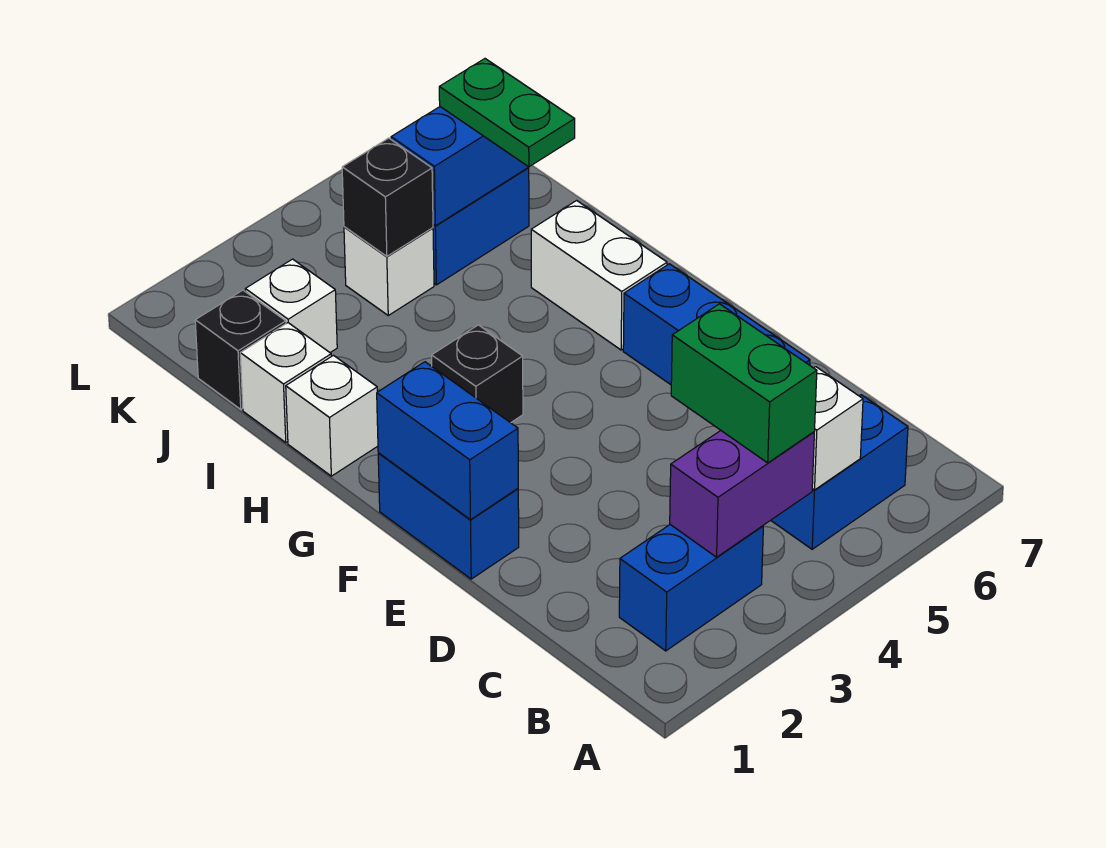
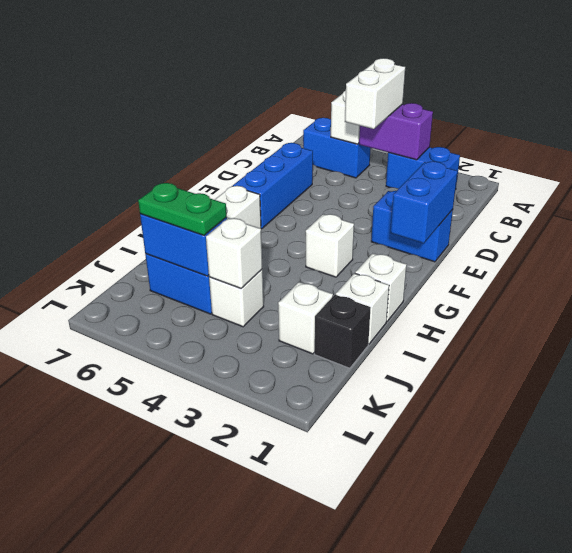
green brick B4:C4 level 3 -> white brick B4:C4 level 3
blue brick E1:F1 level 1 -> blue brick E1:E2 level 1
black brick G3 level 1 -> white brick G3 level 1
green plate I6:J6 level 3 -> green plate J5:J6 level 3
black brick J4 level 2 -> white brick J4 level 2

